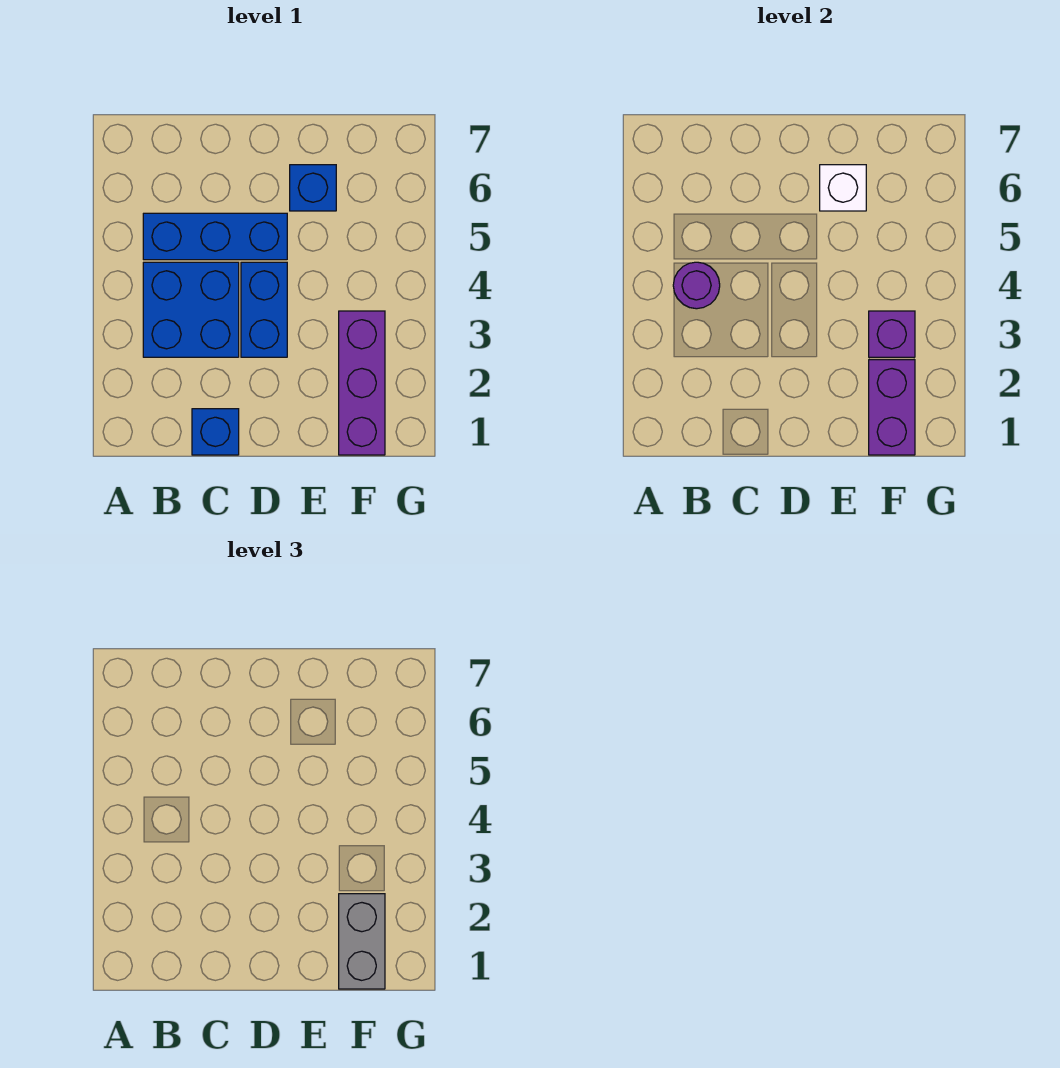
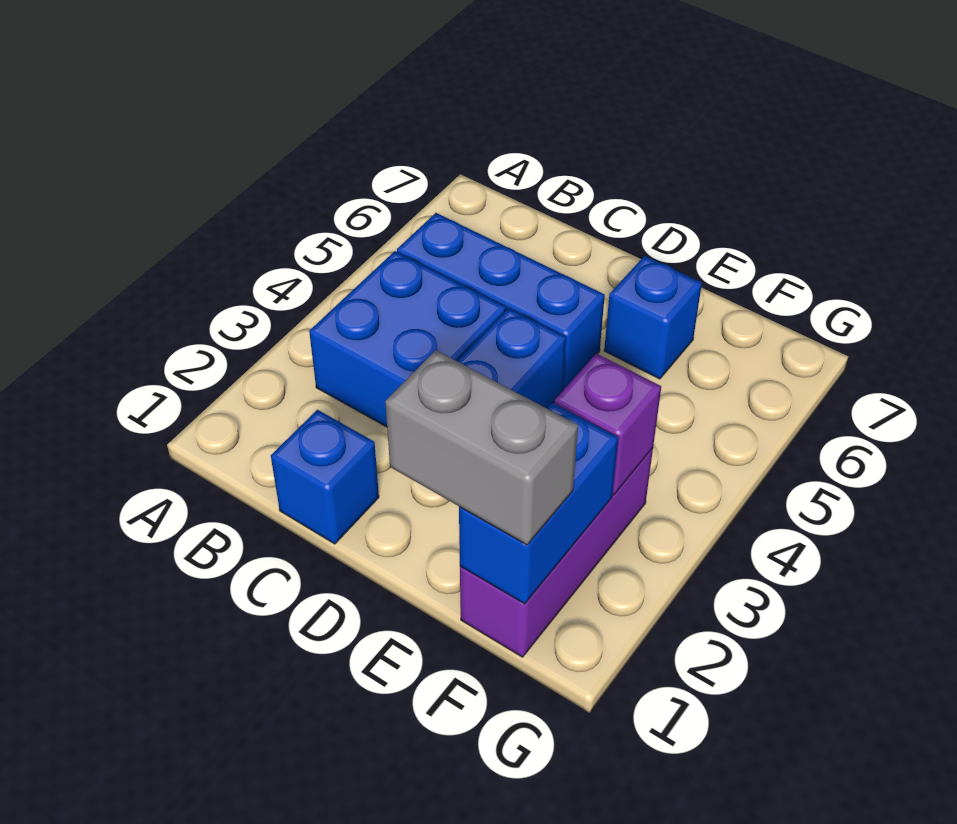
purple round brick B4 level 2 -> none
white brick E6 level 2 -> none
purple brick F1:F2 level 2 -> blue brick F1:F2 level 2
grey brick F1:F2 level 3 -> grey brick E1:F1 level 3

